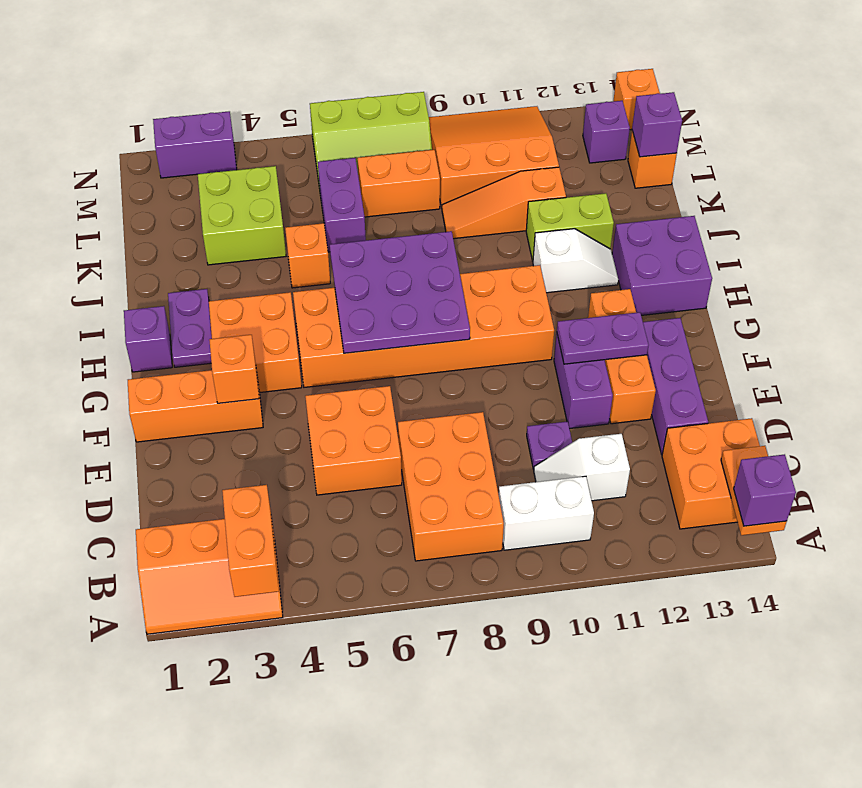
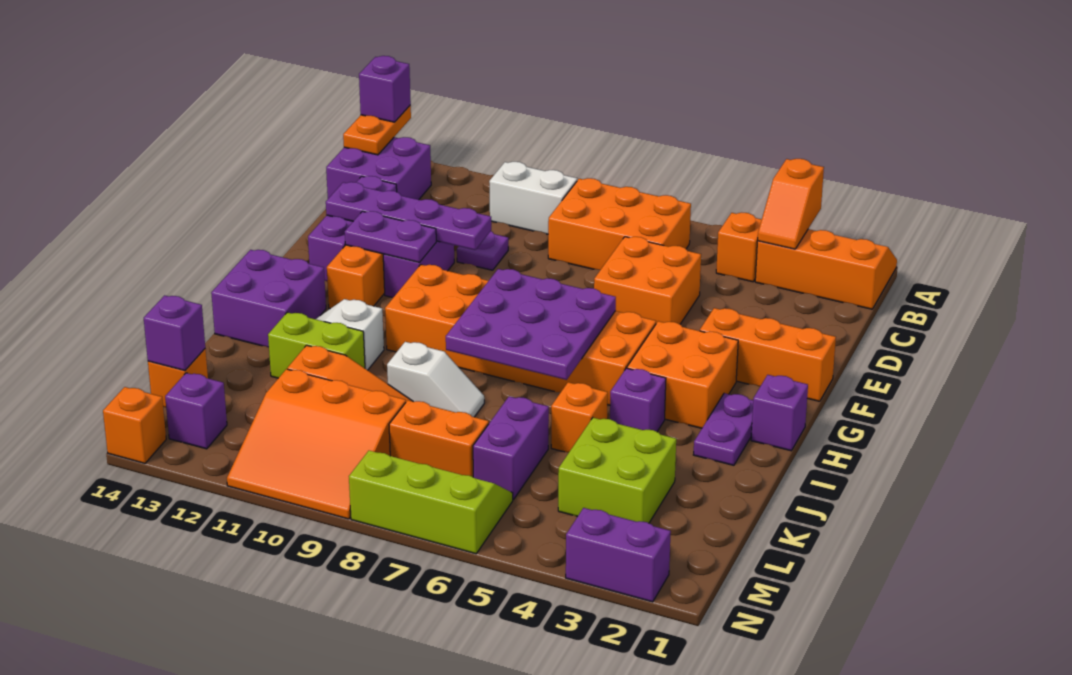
orange brick A3:B3 level 2 -> orange slope A3:B3 level 2 top A
orange brick B7:D8 level 1 -> orange brick B6:C8 level 1
orange brick B13:C14 level 1 -> purple brick B13:C14 level 1
white slope C10:C11 level 1 top 11 -> white slope J8:J9 level 1 top 9
none -> purple plate E10:E13 level 2
orange brick F3 level 2 -> orange brick B4 level 1
none -> purple brick I4 level 1

